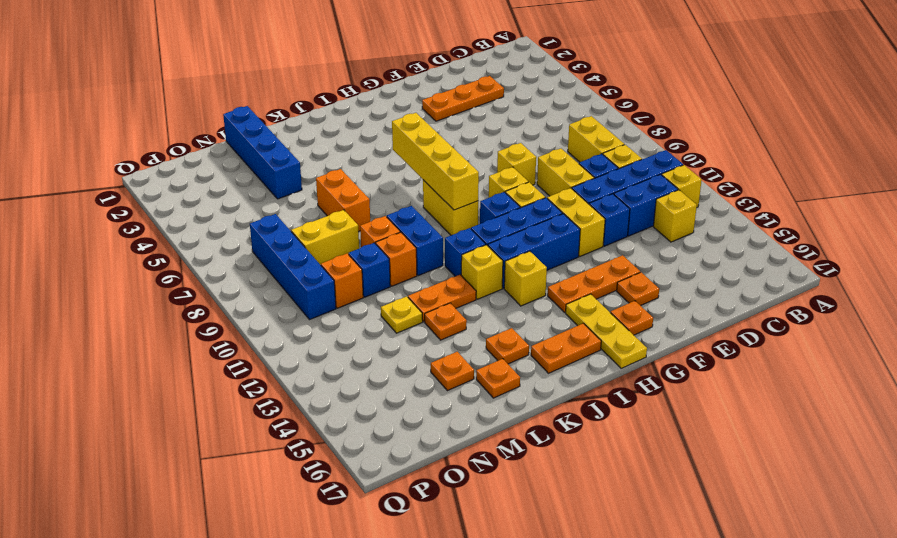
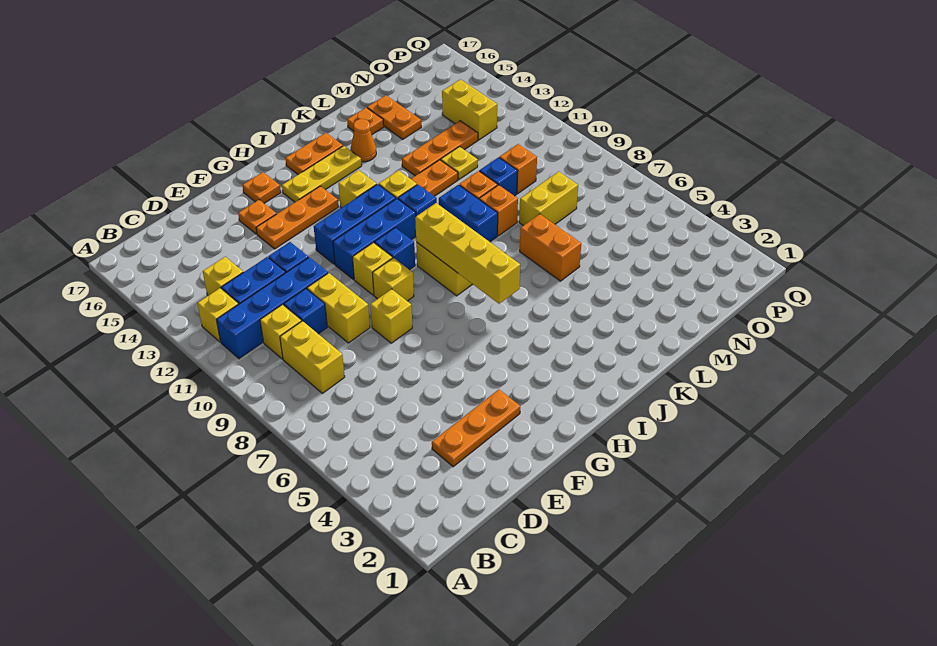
yellow brick F11:F12 level 1 -> yellow brick O13:O14 level 1
yellow plate H15:H17 level 1 -> yellow plate H15:J15 level 1
orange plate K15 level 1 -> orange cone K15 level 1
orange plate L13 level 1 -> orange plate L13:N13 level 1
blue brick M1:M4 level 1 -> none
orange plate M15 level 1 -> orange plate M15:M16 level 1
blue brick O7:O10 level 1 -> none

